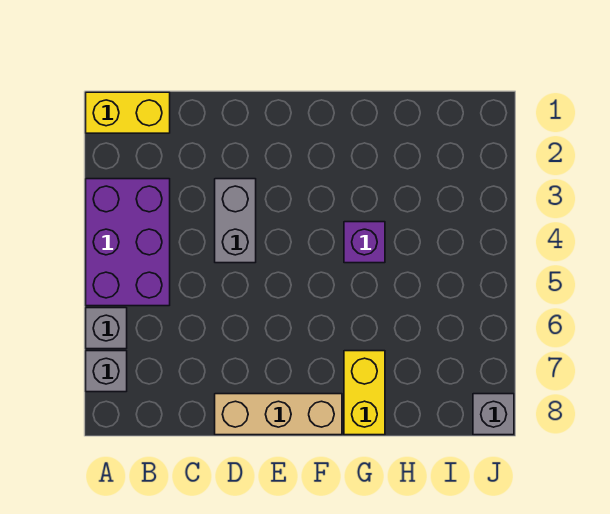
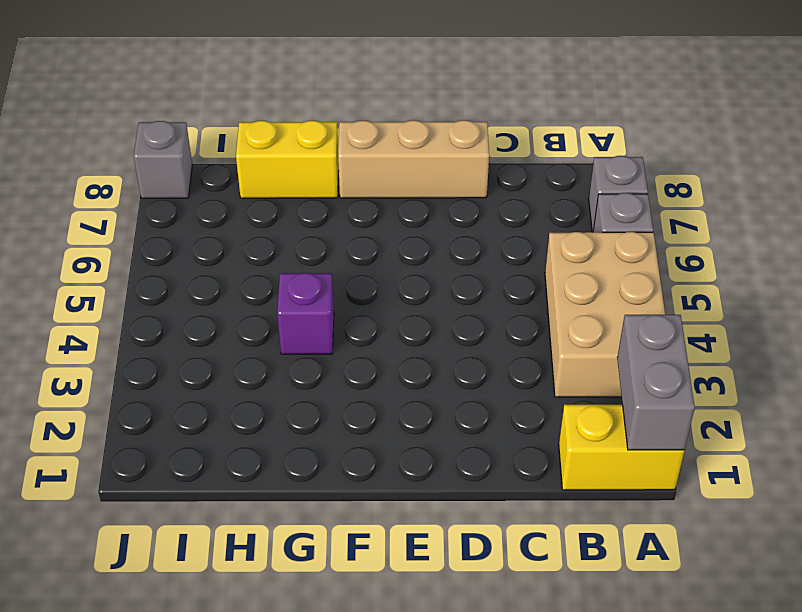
purple brick A3:B5 level 1 -> tan brick A3:B5 level 1
grey brick D3:D4 level 1 -> grey brick A1:A2 level 2
yellow brick G7:G8 level 1 -> yellow brick G8:H8 level 1

